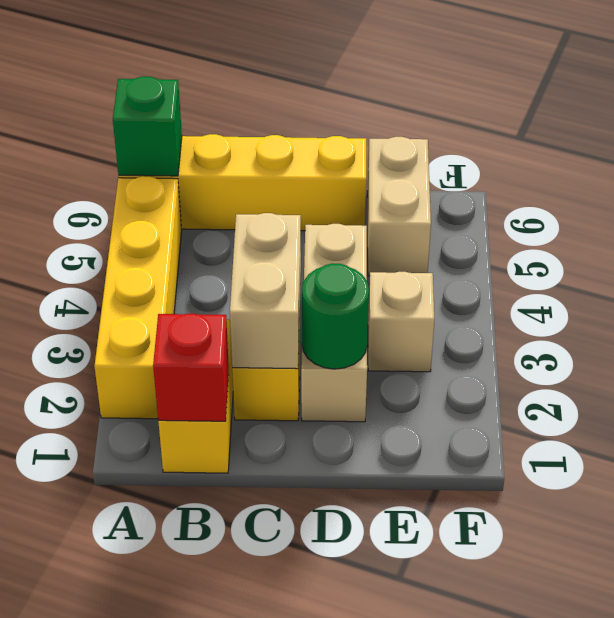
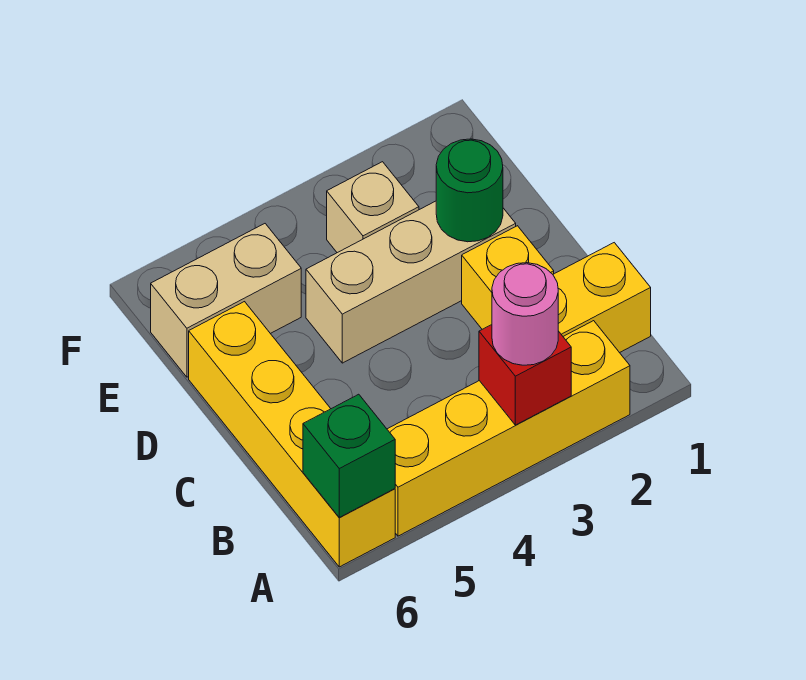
none -> pink round brick A3 level 3
red brick B1 level 2 -> red brick A3 level 2
tan brick C2:C3 level 2 -> none

